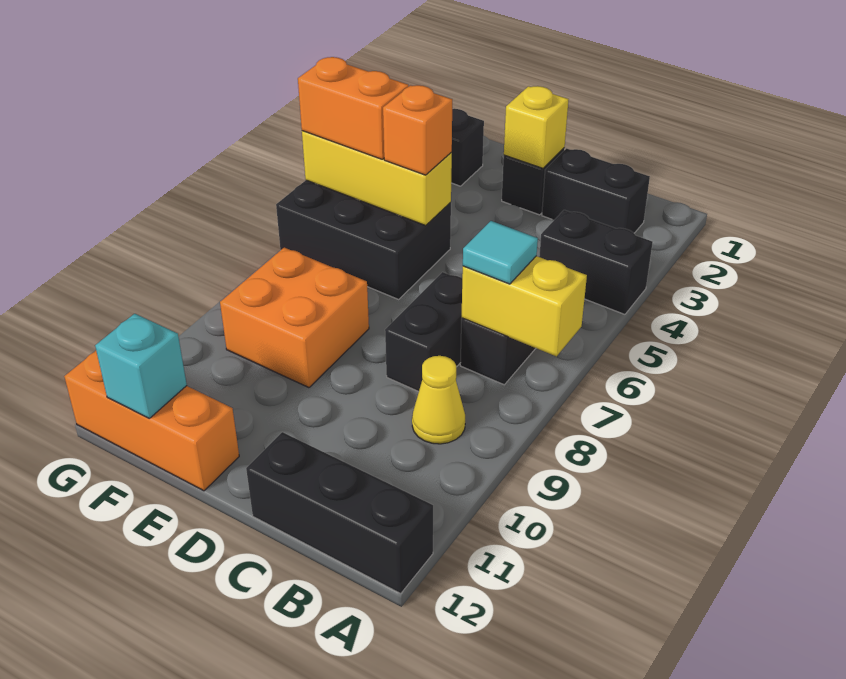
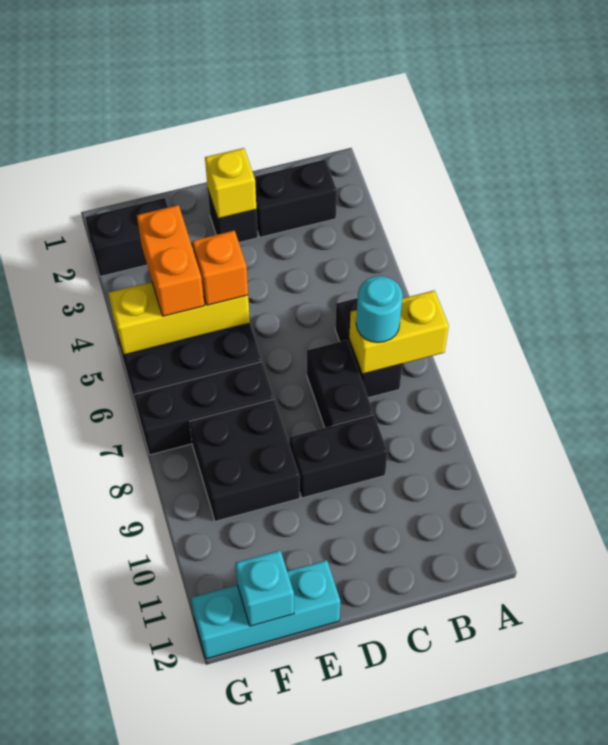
black brick A4:B4 level 1 -> black brick C9:D9 level 1
black brick A12:C12 level 1 -> black brick E7:G7 level 1
cyan tile B7 level 3 -> cyan round brick B7 level 3
yellow cone B9 level 1 -> none
orange brick E8:F9 level 1 -> black brick E8:F9 level 1
orange brick E12:G12 level 1 -> cyan brick E12:G12 level 1
orange brick F5:G5 level 3 -> orange brick F4:F5 level 3

